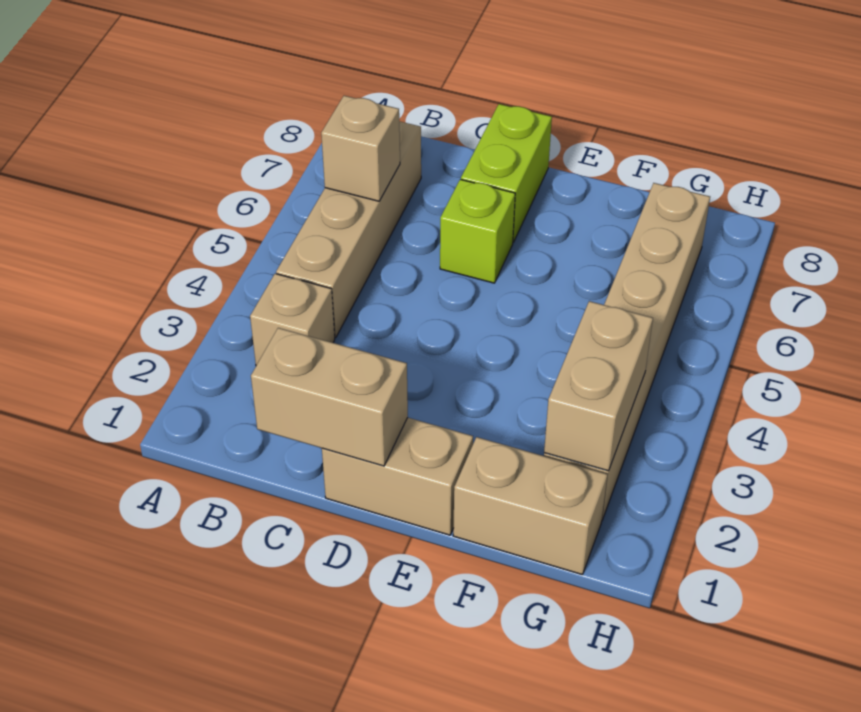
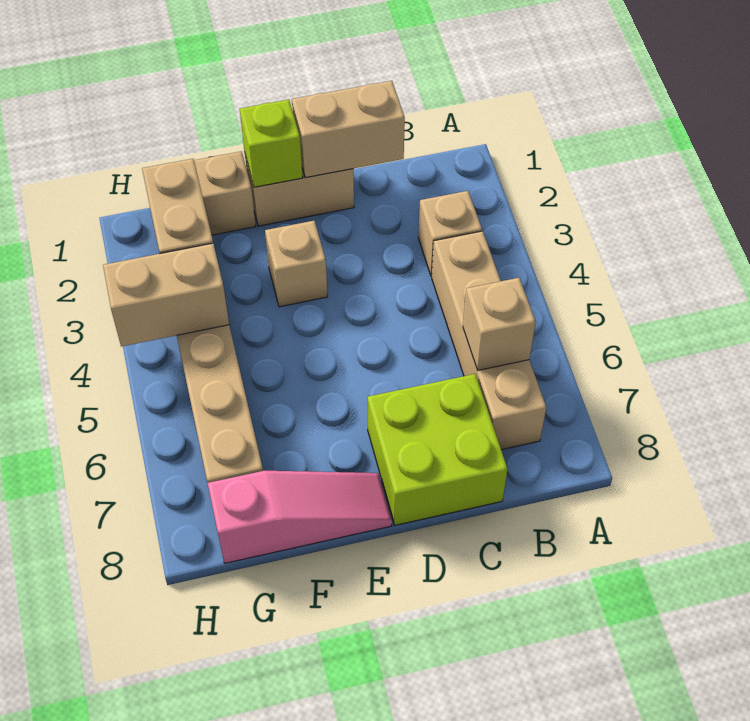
lime brick D6 level 1 -> lime brick E1 level 2
lime brick D7:D8 level 1 -> lime brick C7:D8 level 1
none -> tan brick E3 level 1
none -> pink slope E8:G8 level 1 top G
none -> tan brick G4:H4 level 2

